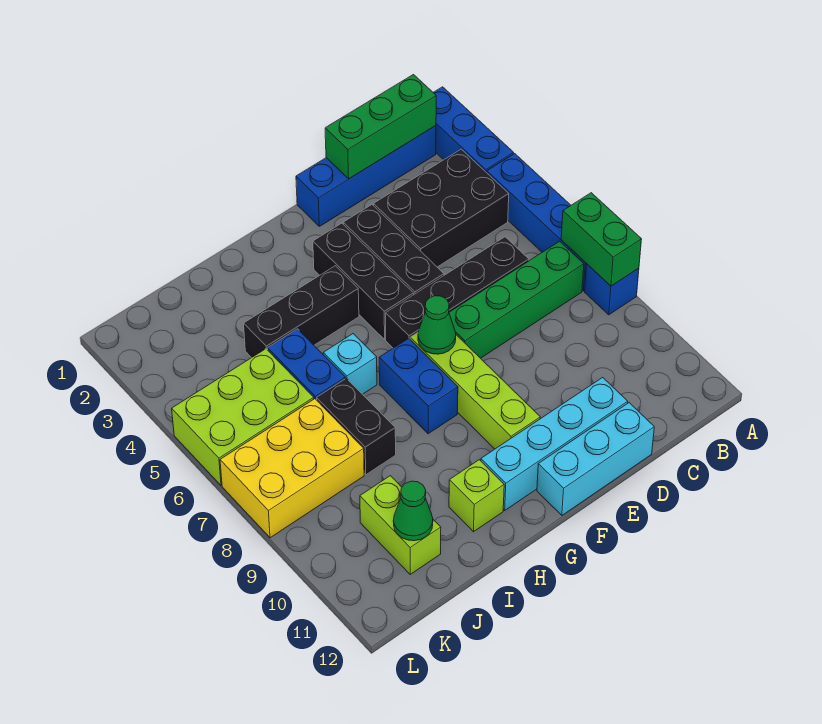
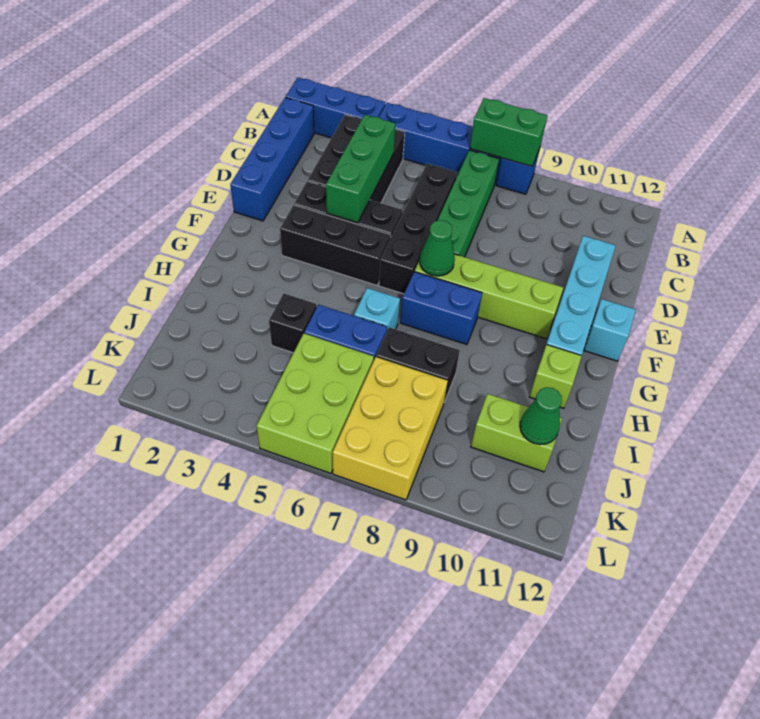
green brick B1:D1 level 2 -> green brick C4:E4 level 2
cyan brick D12:F12 level 1 -> cyan brick F12 level 1
black brick G4:I4 level 1 -> black brick I4 level 1

